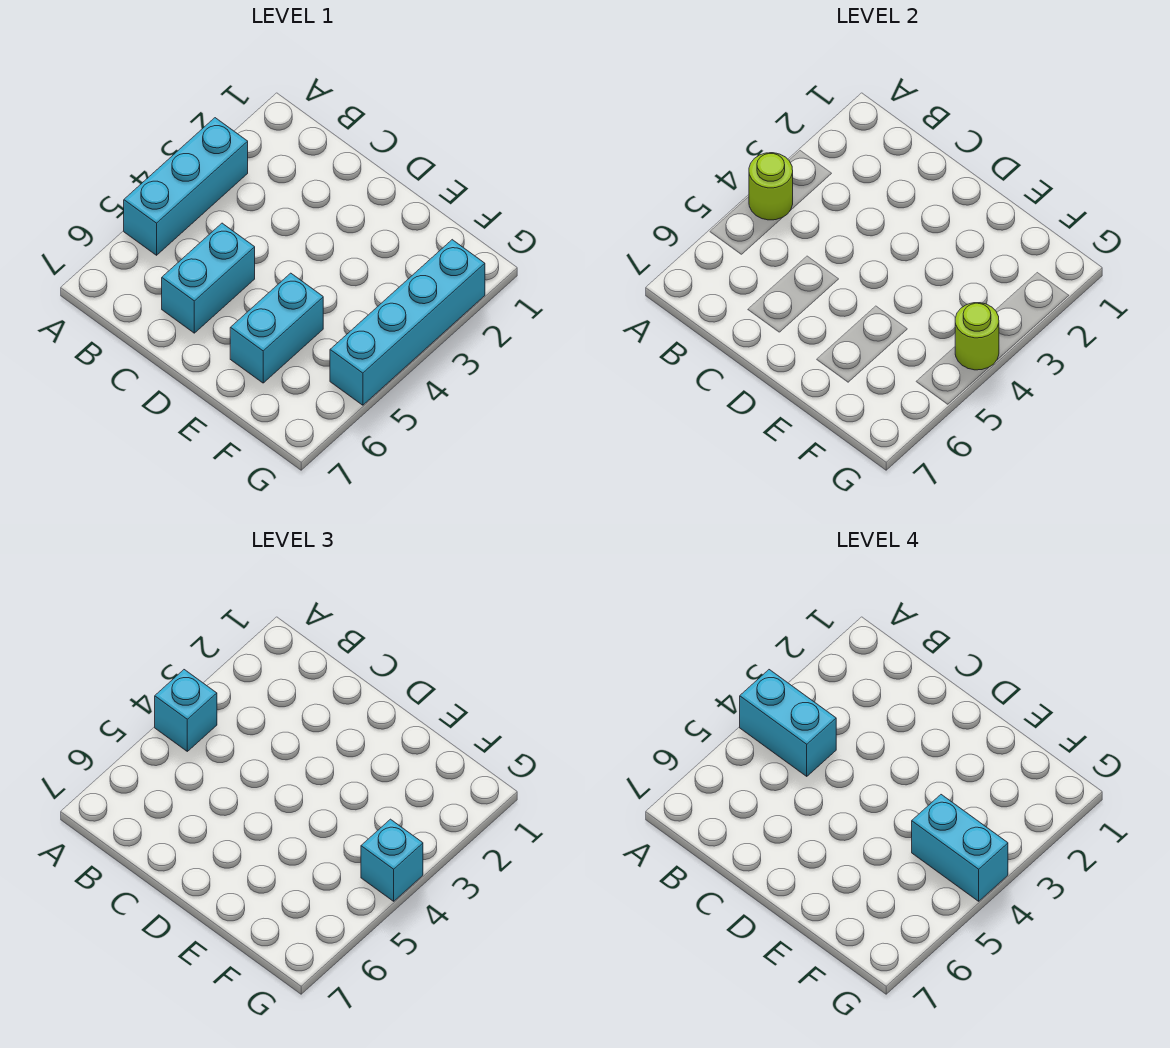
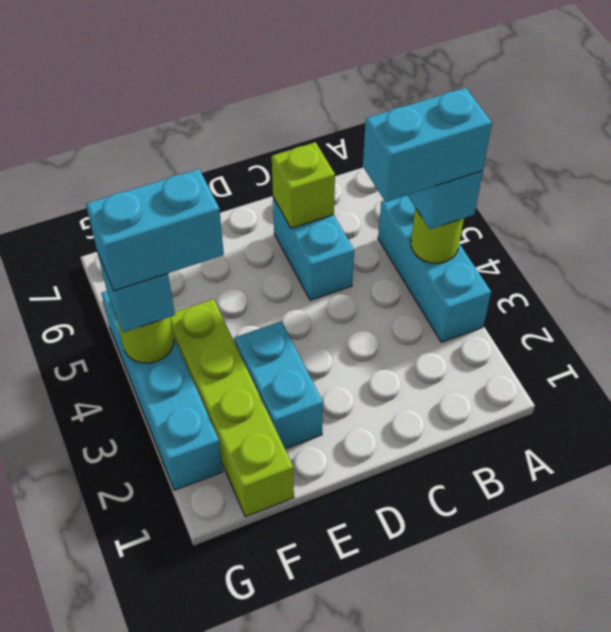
none -> lime brick C6 level 2
cyan brick E5:E6 level 1 -> cyan brick E2:E3 level 1
none -> lime brick F1:F4 level 1

